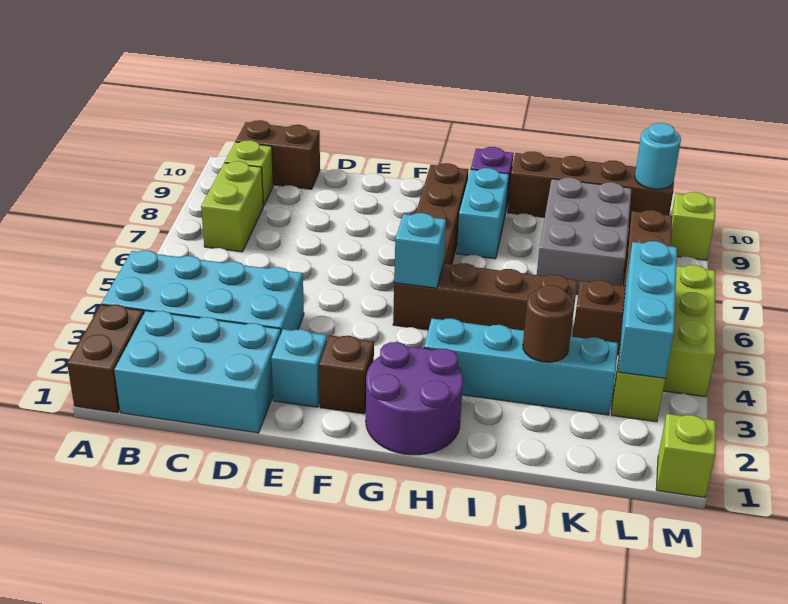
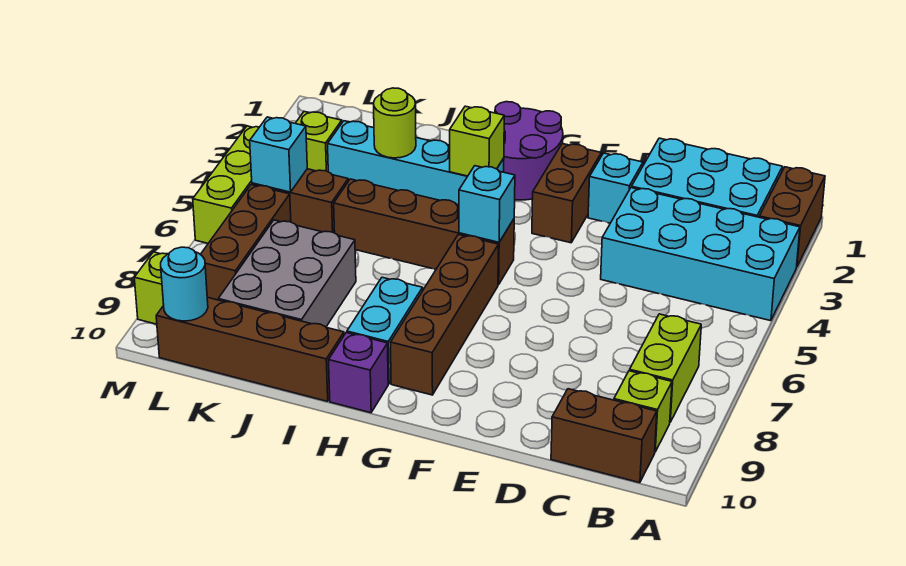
brown brick F2 level 1 -> brown brick F2:F3 level 1
brown round brick J3 level 2 -> lime round brick J3 level 2
cyan brick L3:L5 level 2 -> cyan brick L5 level 2
lime brick M1 level 1 -> lime brick H3 level 2

